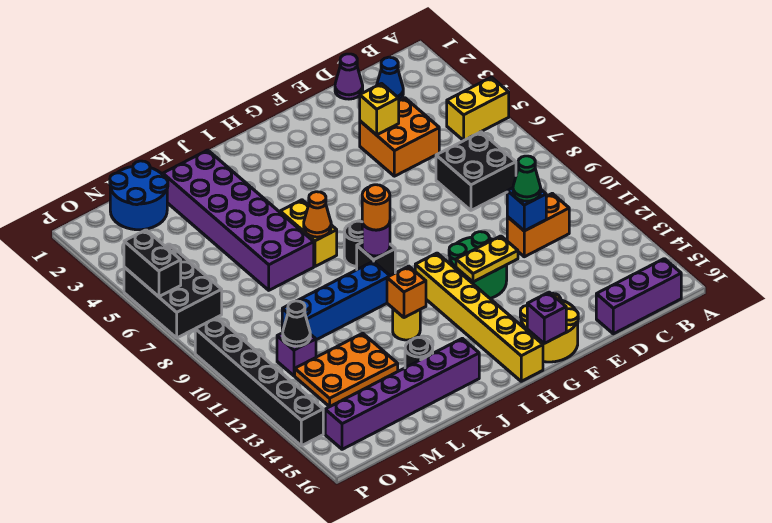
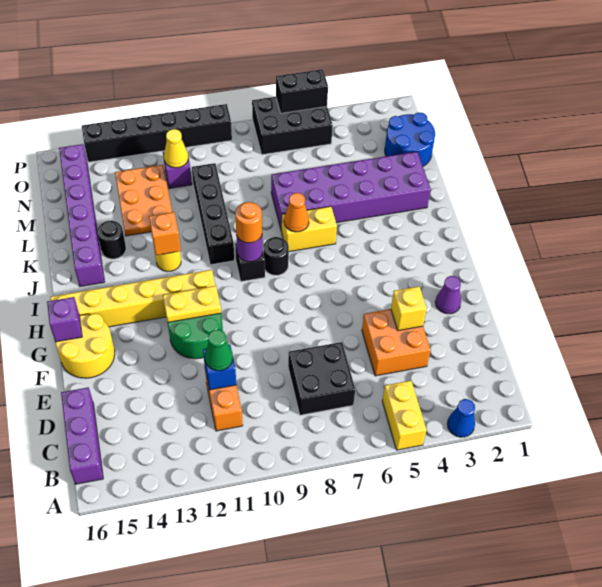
blue cone C2 level 1 -> blue cone A3 level 1
purple cone D1 level 1 -> purple cone F2 level 1
yellow plate F12:G12 level 2 -> yellow plate G11:G12 level 2
blue brick J10:M10 level 1 -> black brick J10:M10 level 1
black cone N11 level 2 -> yellow cone N11 level 2

